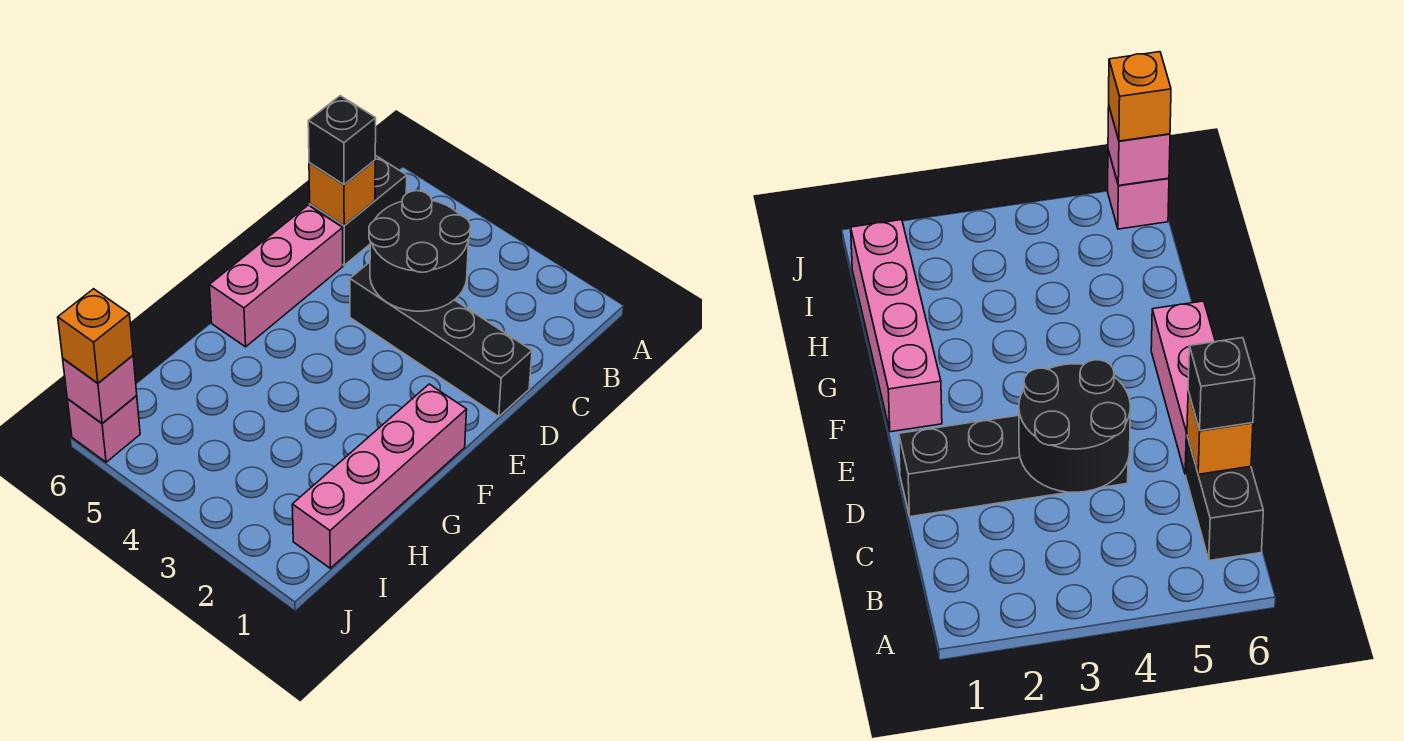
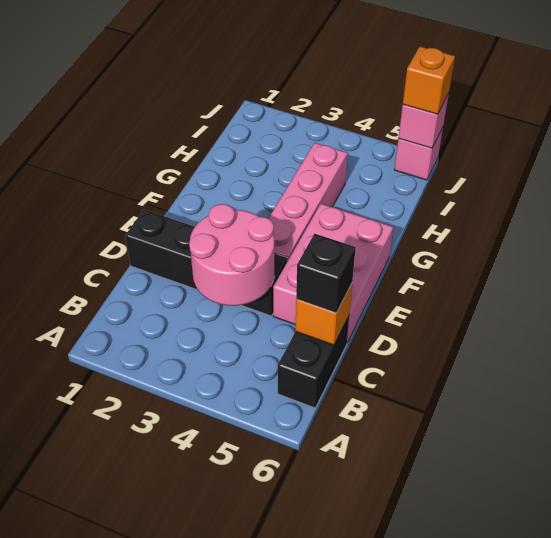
black round brick C3:D4 level 2 -> pink round brick C3:D4 level 2
pink brick D6:F6 level 1 -> pink brick D5:F6 level 1
pink brick F1:I1 level 1 -> pink brick E4:H4 level 1

